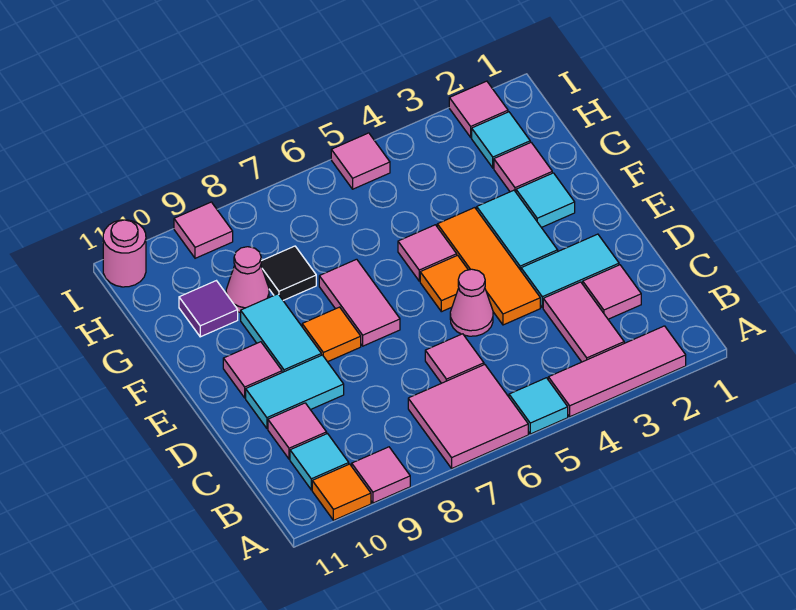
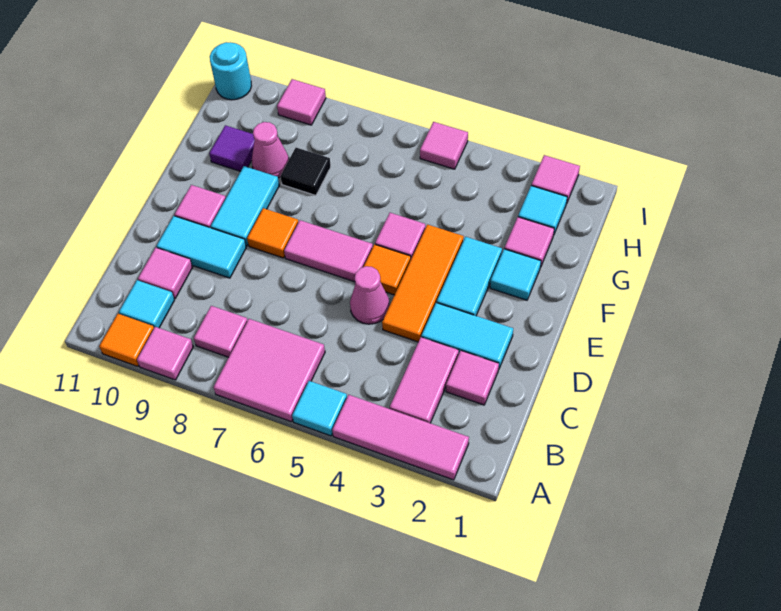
pink tile C6 level 1 -> pink tile B8 level 1
pink tile E7:F7 level 1 -> pink tile E6:E7 level 1
pink round brick I11 level 1 -> cyan round brick I11 level 1

